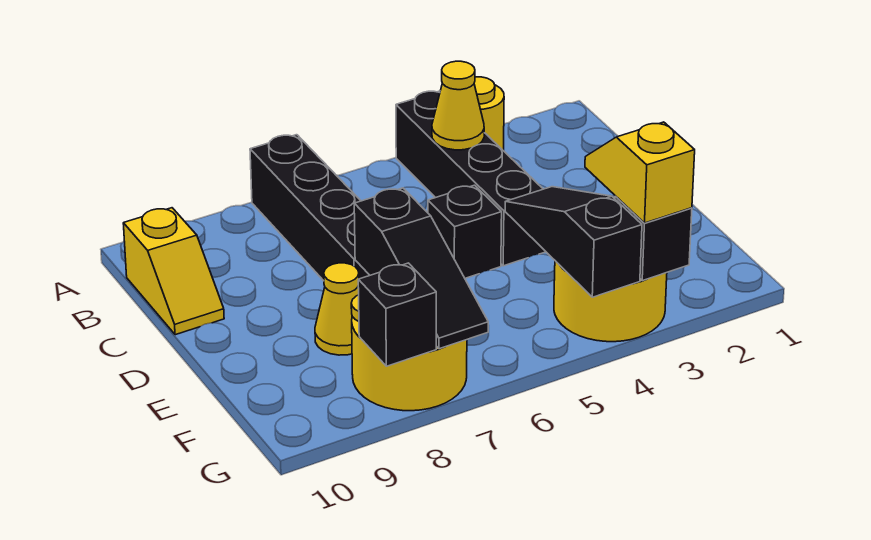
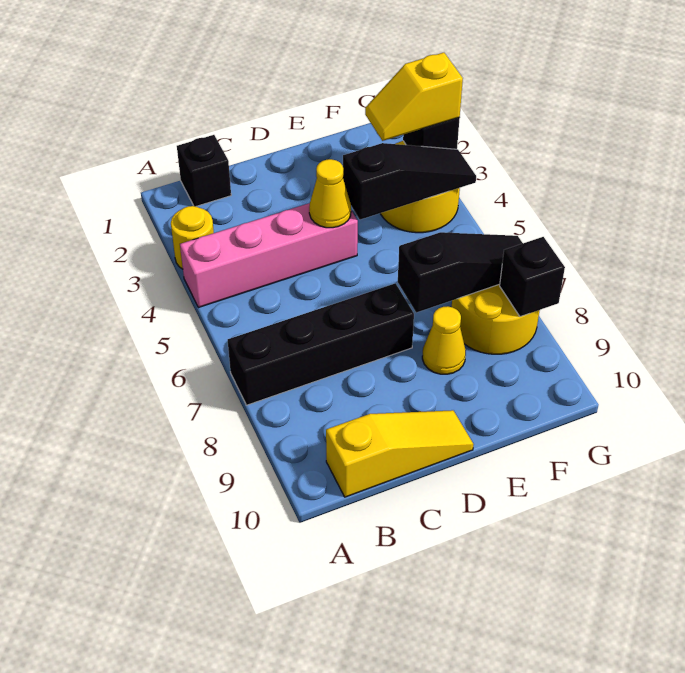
black brick A4:D4 level 1 -> pink brick A4:D4 level 1
yellow cone B4 level 2 -> yellow cone D4 level 2
yellow slope B10:C10 level 1 top B -> yellow slope B10:D10 level 1 top B
black brick D5 level 1 -> black brick B1 level 1
black slope E4:G4 level 2 top G -> black slope E4:G4 level 2 top E

